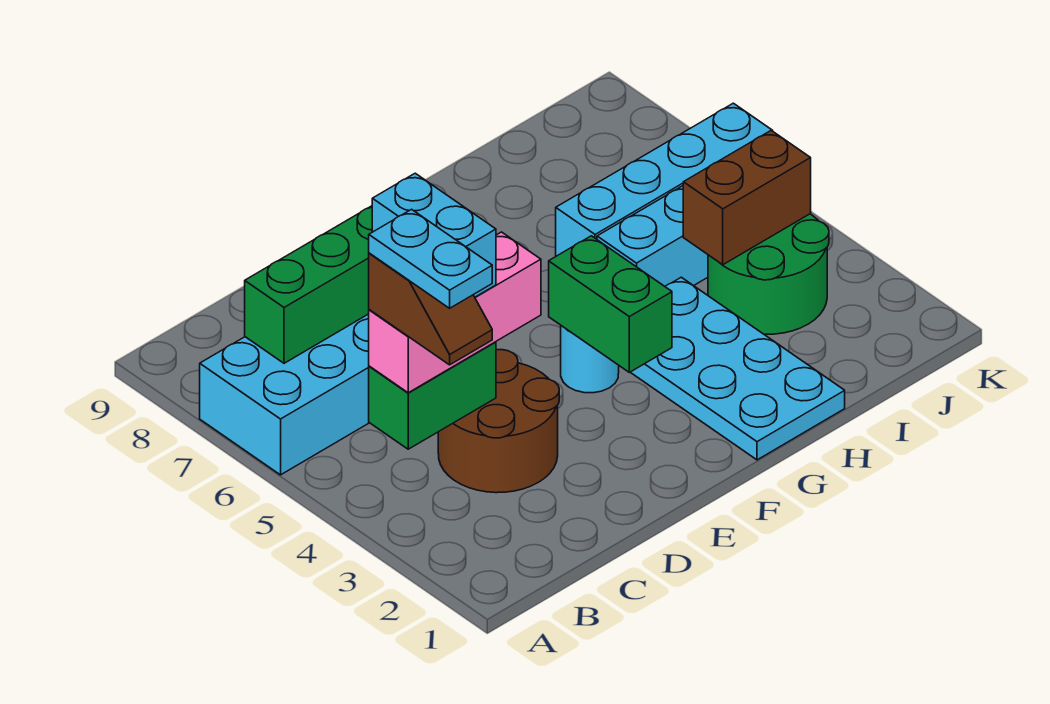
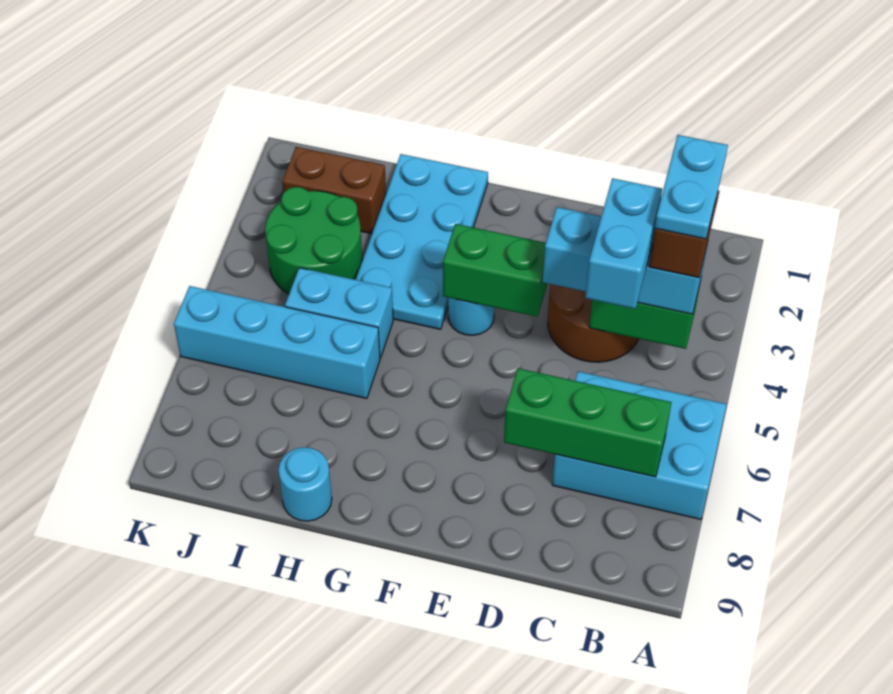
pink brick B4:D4 level 3 -> cyan brick B4:D4 level 3
green brick F3:F4 level 2 -> green brick E4:F4 level 2
none -> cyan round brick H9 level 1
brown brick I4:J4 level 2 -> brown brick I2:J2 level 1

